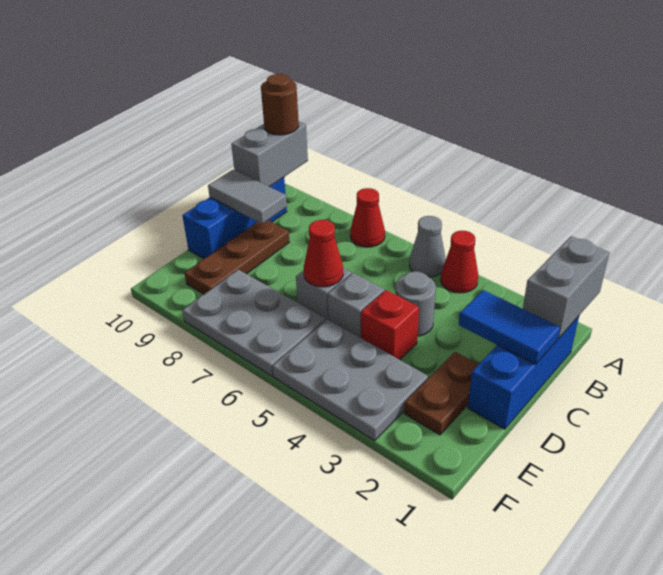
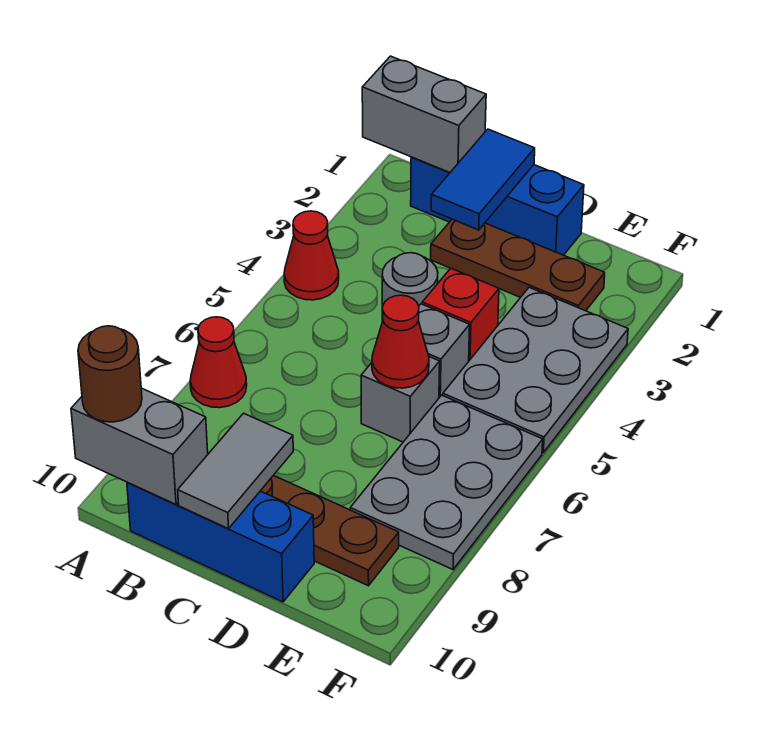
grey cone A5 level 1 -> none
brown plate D2:E2 level 1 -> brown plate C2:E2 level 1

